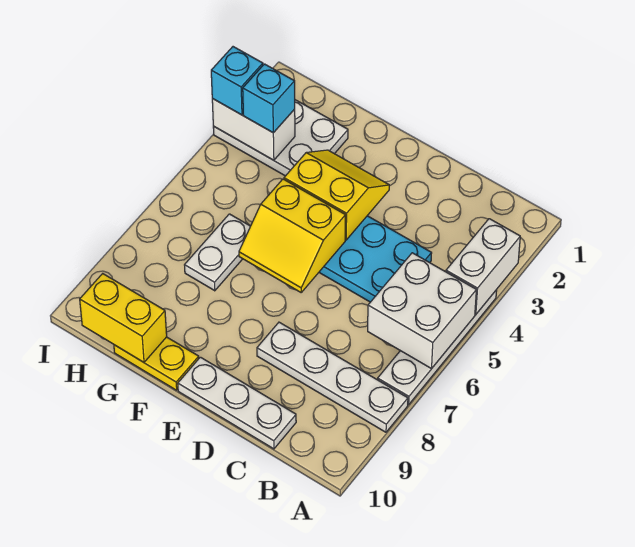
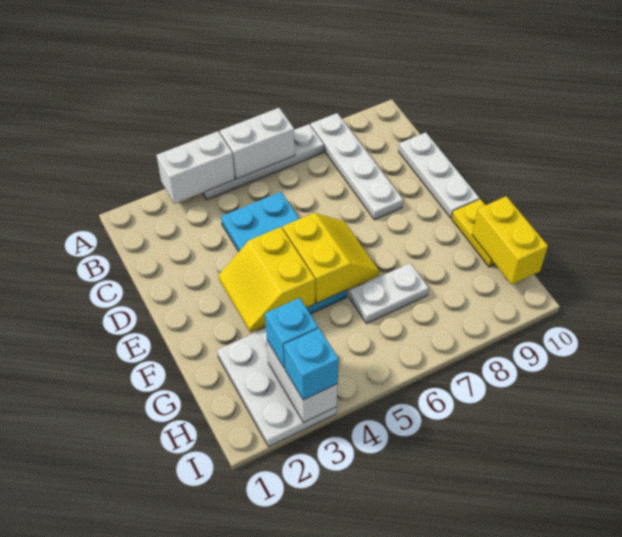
white brick A5:B6 level 2 -> white brick A5:A6 level 2

